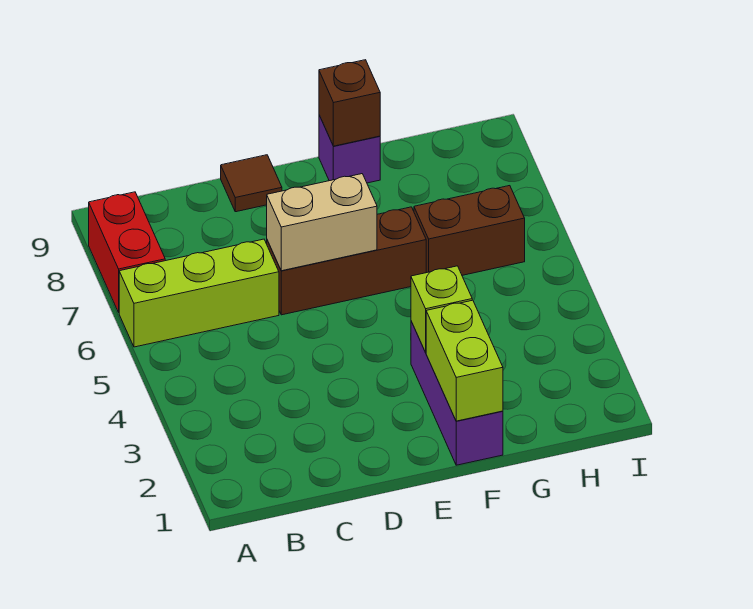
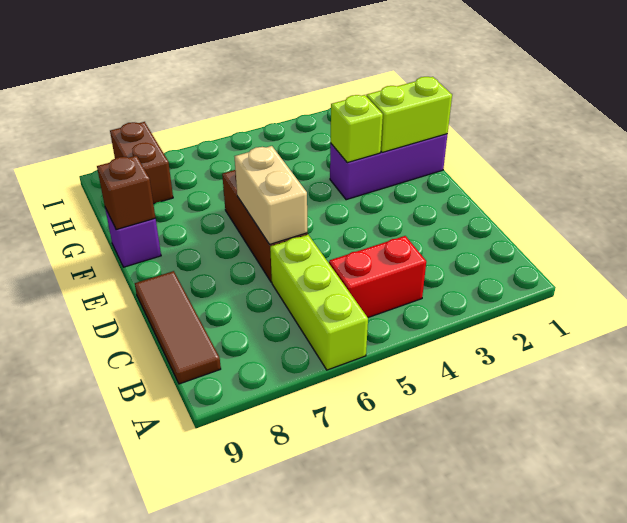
red brick A7:A8 level 1 -> red brick B4:B5 level 1
brown tile D9 level 1 -> brown tile B9:D9 level 1
brown brick G6:H6 level 1 -> brown brick H8:I8 level 1

